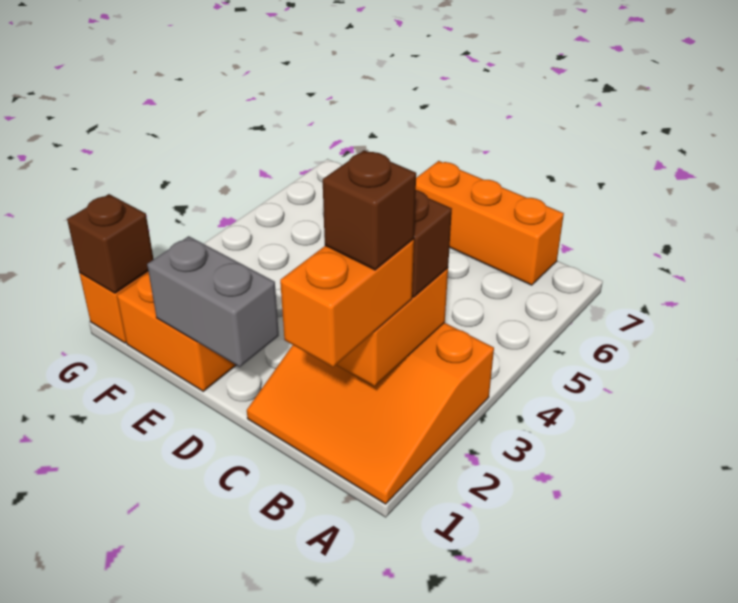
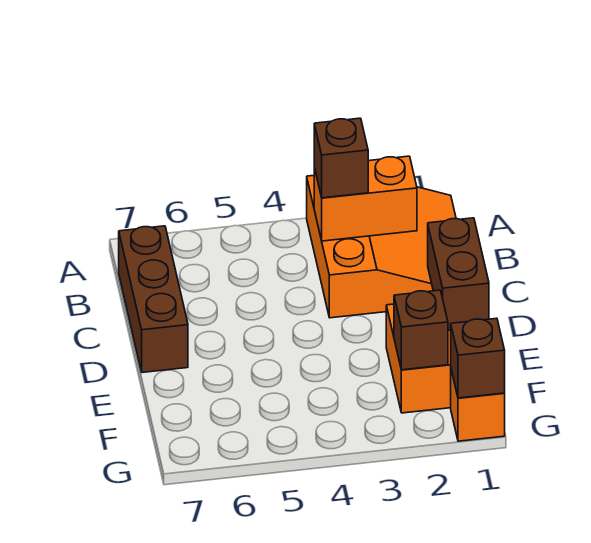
orange brick B1:B2 level 3 -> none
brown brick B2 level 4 -> brown brick F2 level 2
orange brick B7:D7 level 1 -> brown brick B7:D7 level 1
grey brick D1:E1 level 2 -> brown brick D1:E1 level 2

